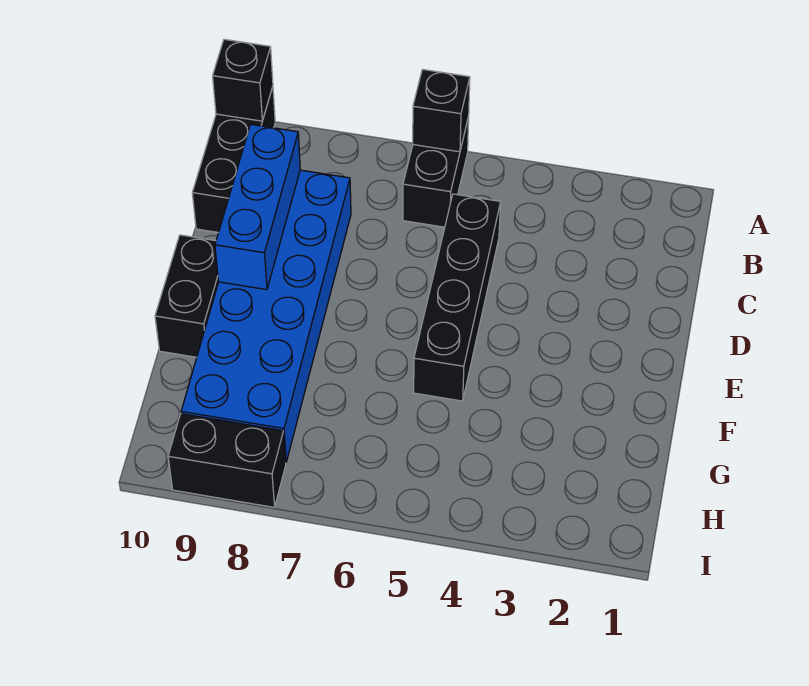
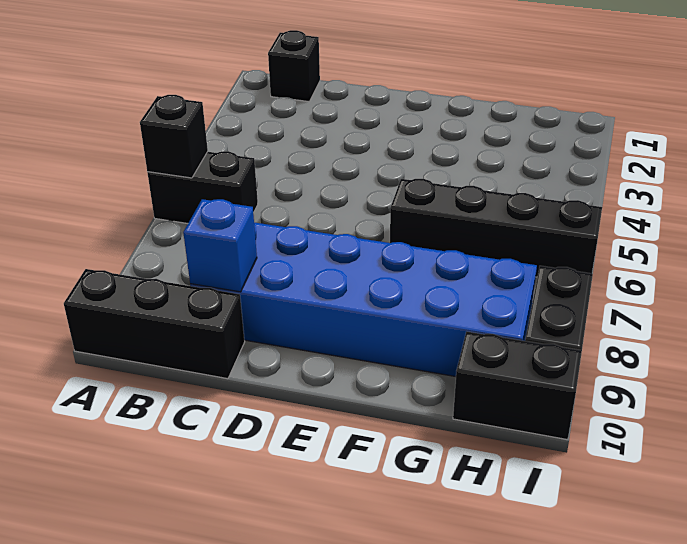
black brick A10 level 2 -> black brick B1 level 1
black brick C5:F5 level 1 -> black brick F6:I6 level 1
blue brick C9:E9 level 2 -> blue brick C9 level 2
black brick E10:F10 level 1 -> black brick H10:I10 level 1

